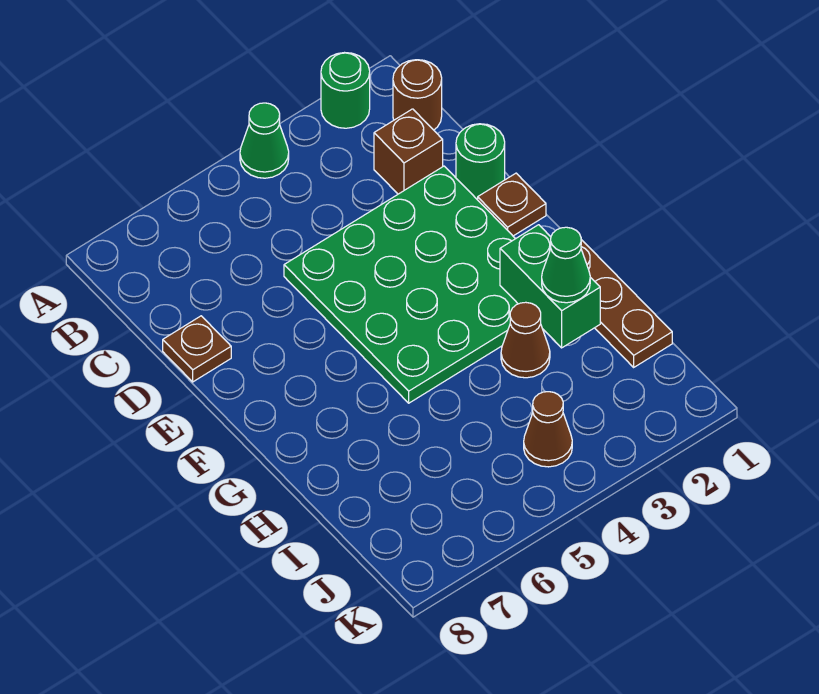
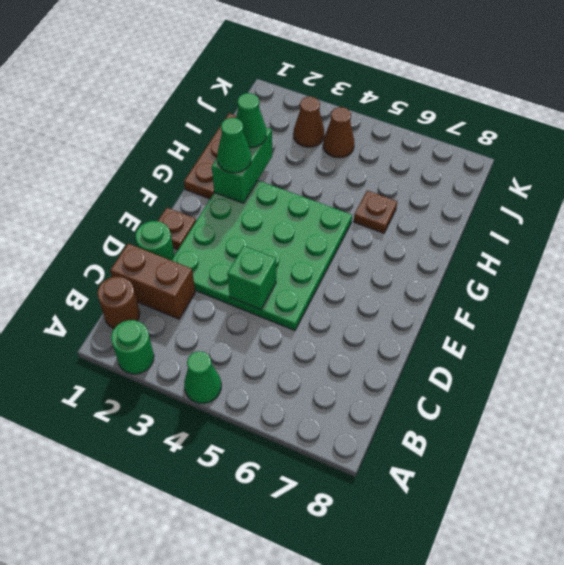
brown brick C2 level 1 -> brown brick C1:C2 level 1
none -> green brick D4 level 2
brown plate D8 level 1 -> brown plate H6 level 1
none -> green cone G2 level 3
brown cone H3 level 1 -> brown cone J3 level 1

